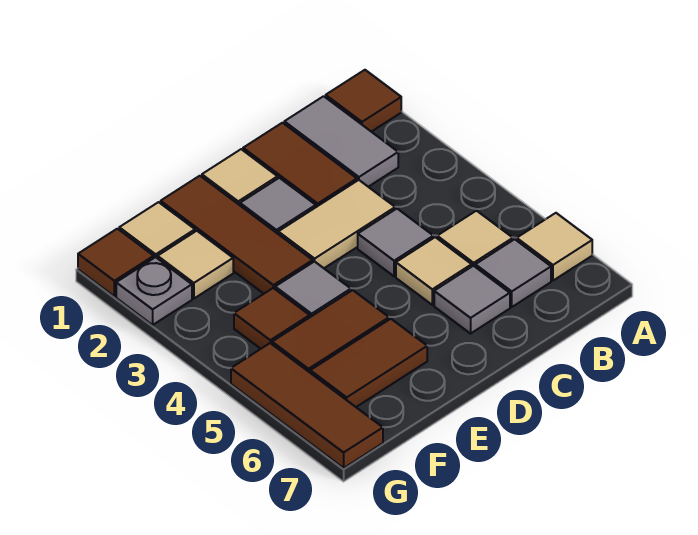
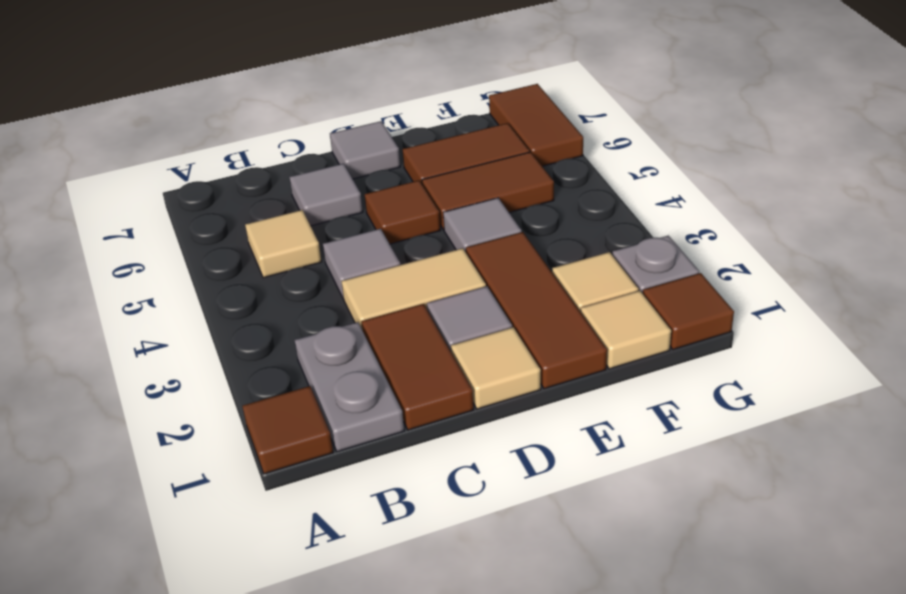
tan tile A6 level 1 -> none
grey tile B1:B2 level 1 -> grey plate B1:B2 level 1
grey tile B6 level 1 -> grey tile D7 level 1
tan tile C5 level 1 -> none
brown tile F4 level 1 -> brown tile D5 level 1
brown tile G5:G7 level 1 -> brown tile G6:G7 level 1

